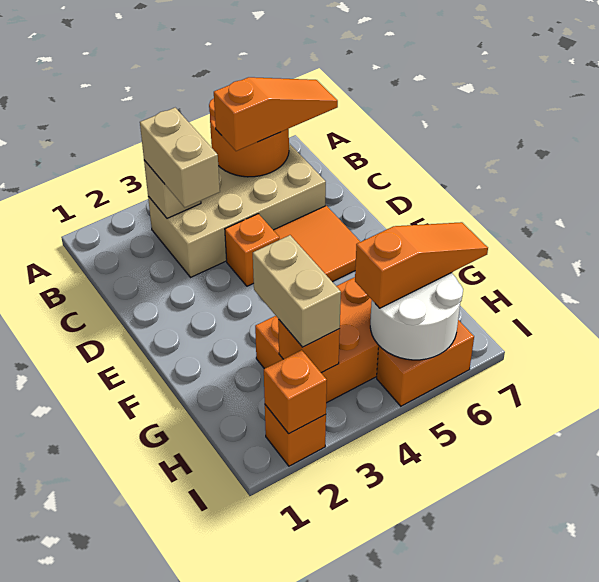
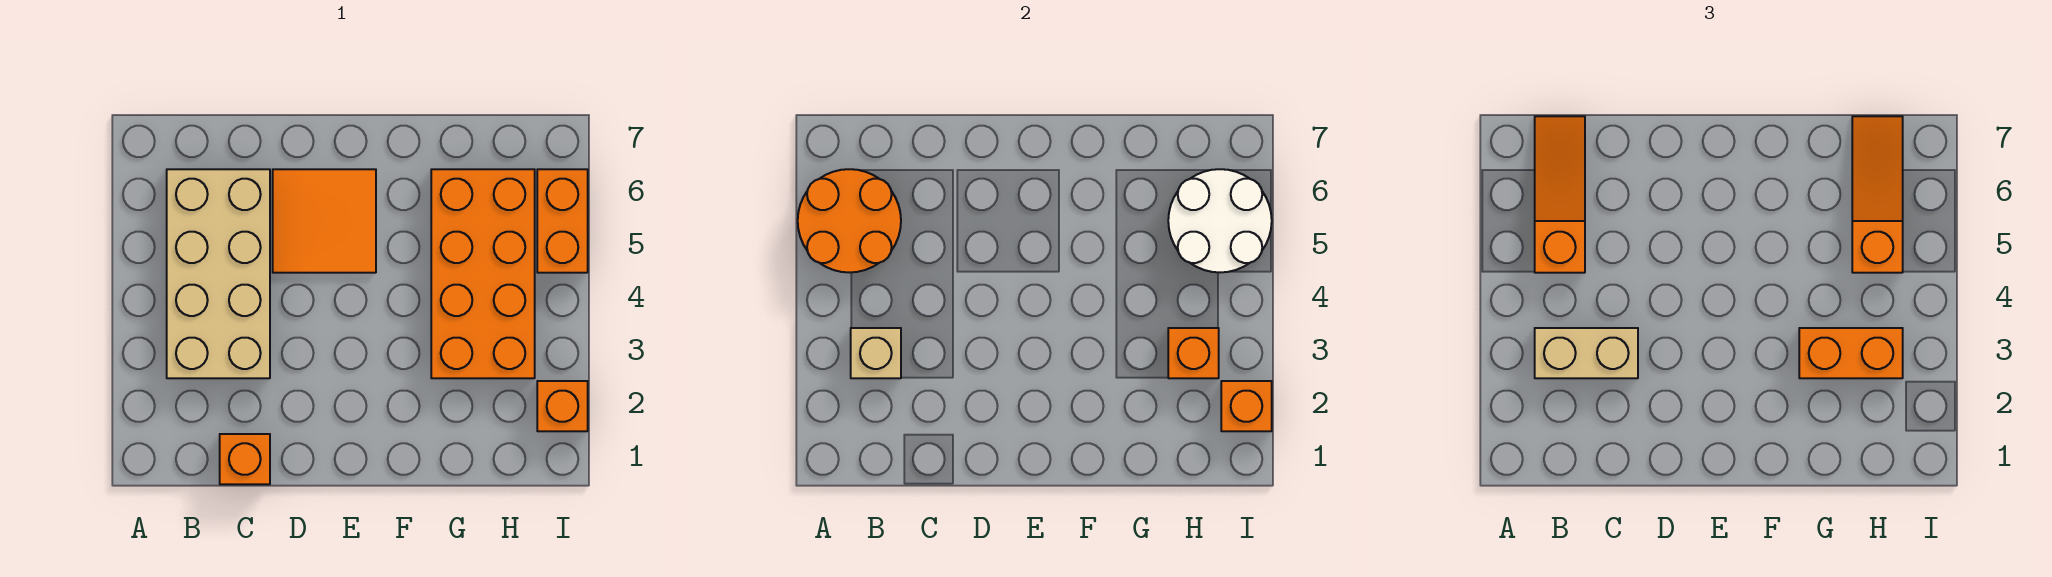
orange brick D4 level 1 -> orange brick C1 level 1
tan brick G3:H3 level 3 -> orange brick G3:H3 level 3

